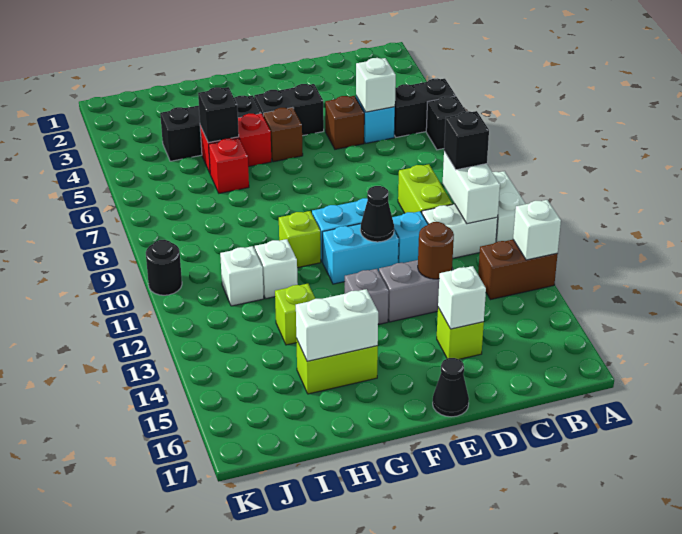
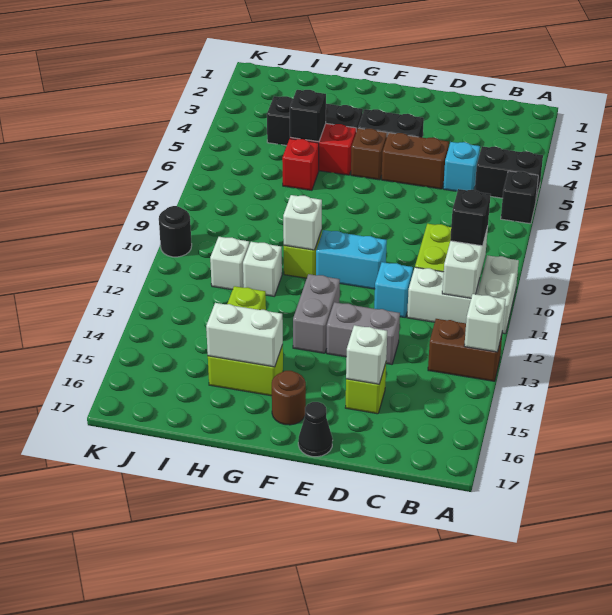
white brick C5 level 2 -> white brick G10 level 2
brown brick D5 level 1 -> brown brick D5:E5 level 1
brown round brick D13 level 2 -> brown round brick F16 level 1
cyan brick E11:F11 level 1 -> none
black cone E11 level 2 -> none
grey brick F13 level 1 -> grey brick F12:F13 level 1

